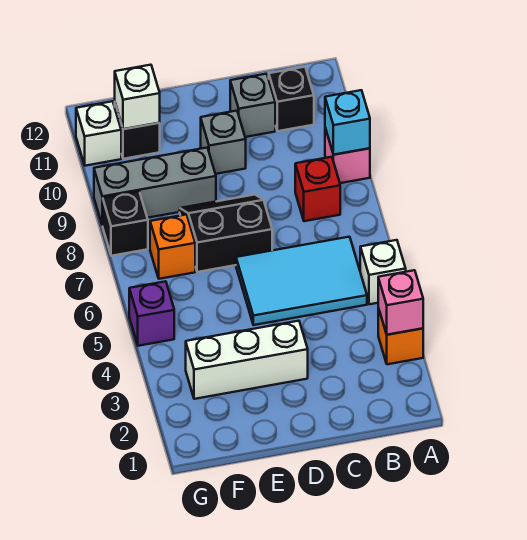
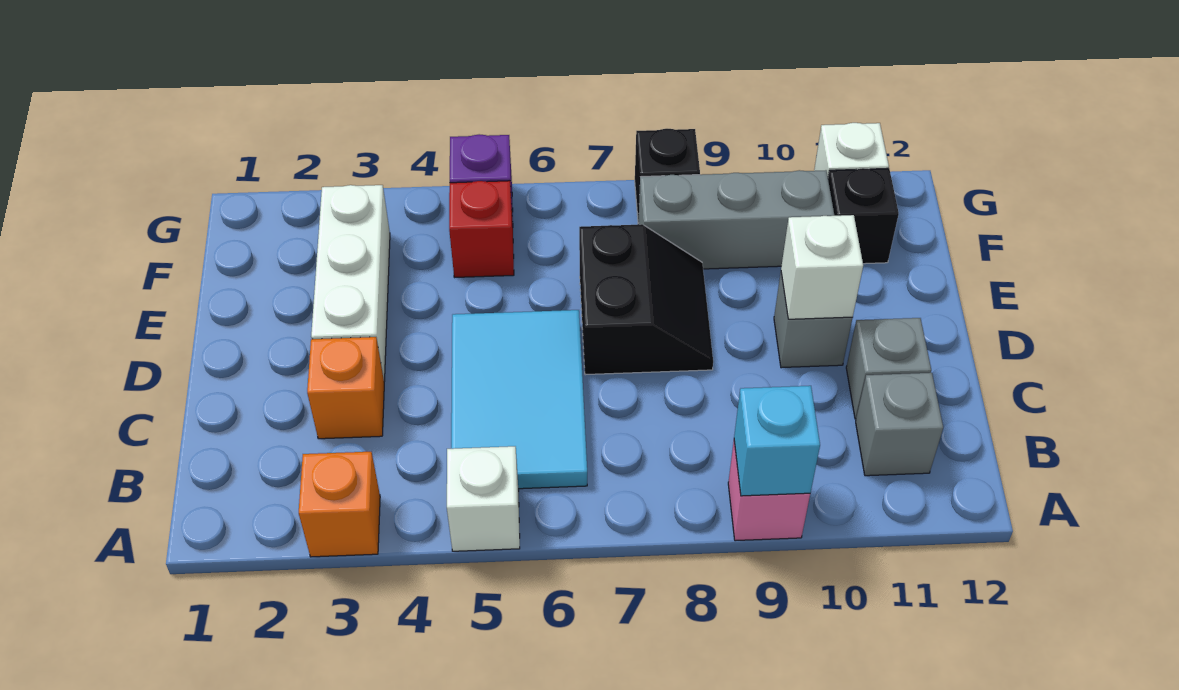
pink brick A3 level 2 -> none
red brick B8 level 1 -> red brick F5 level 1
black brick B11 level 1 -> grey brick B11 level 1
grey brick E9:G9 level 1 -> grey brick F8:F10 level 1
orange brick F7 level 1 -> orange brick C3 level 1
white brick F11 level 2 -> white brick D10 level 2

